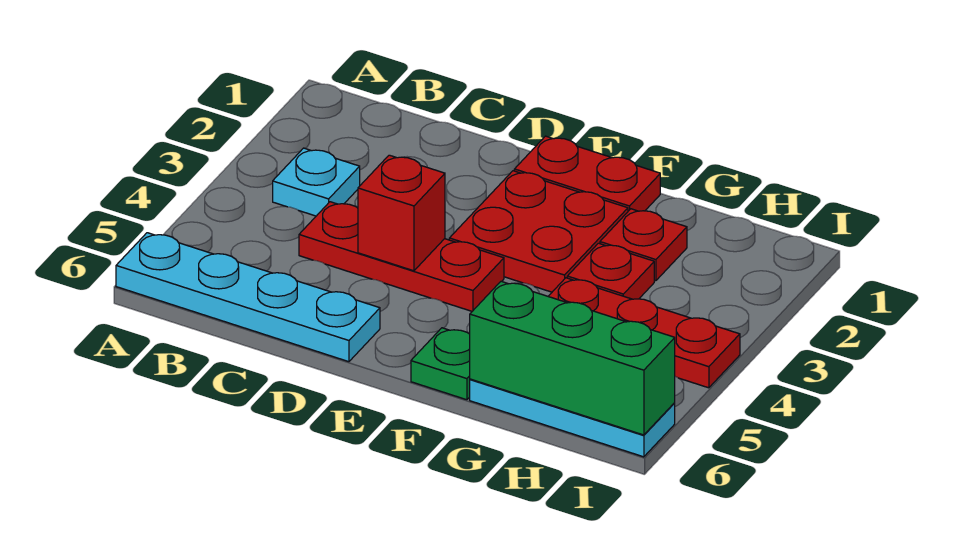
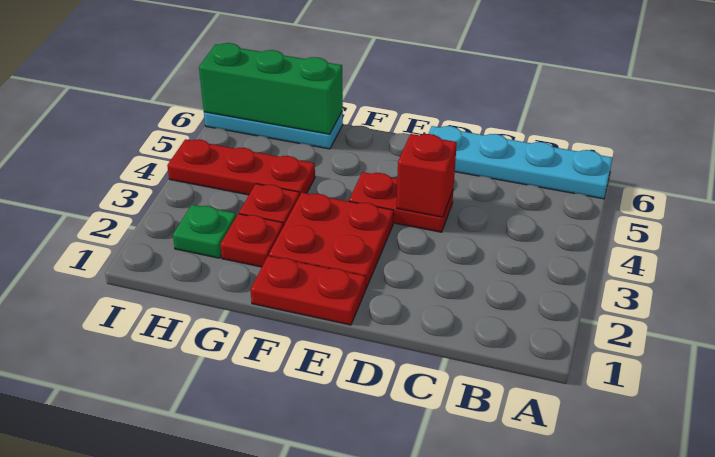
cyan plate B3 level 1 -> none
red plate C4:E4 level 1 -> red plate D4:E4 level 1
green plate F6 level 1 -> green plate H2 level 1

